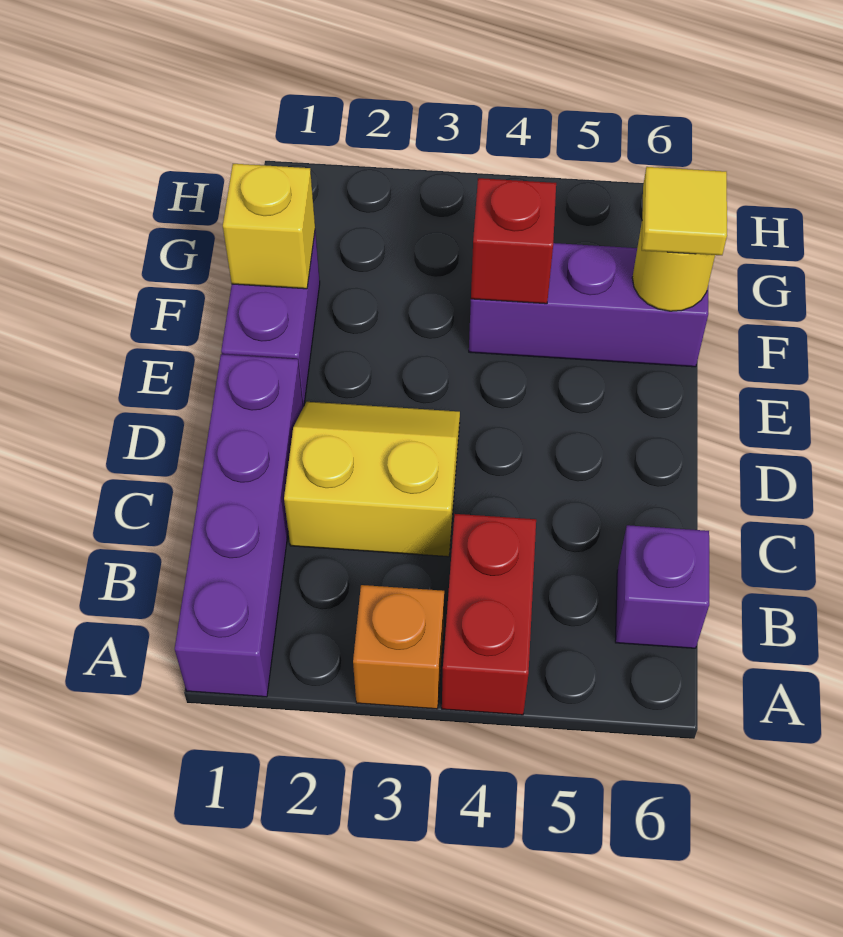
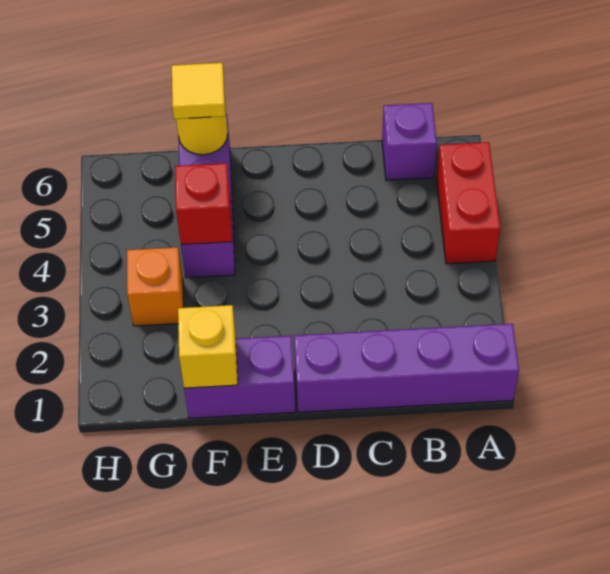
orange brick A3 level 1 -> orange brick G3 level 1
red brick A4:B4 level 1 -> red brick A4:A5 level 1
yellow slope C2:D3 level 1 top C -> none

